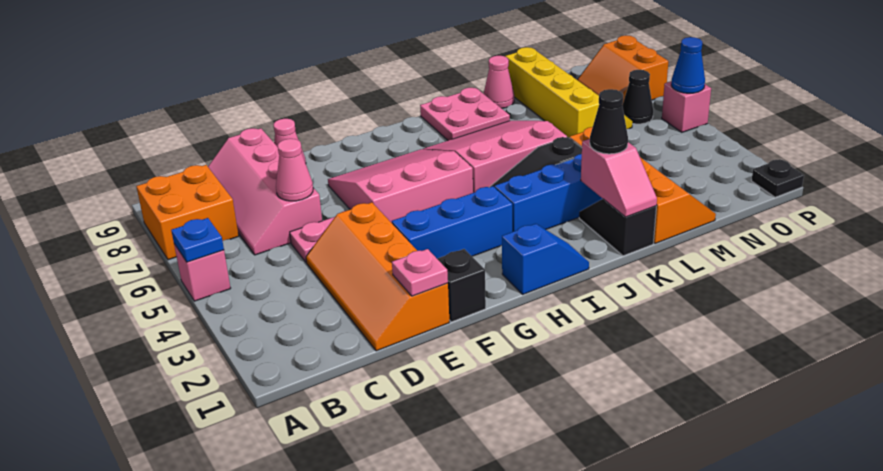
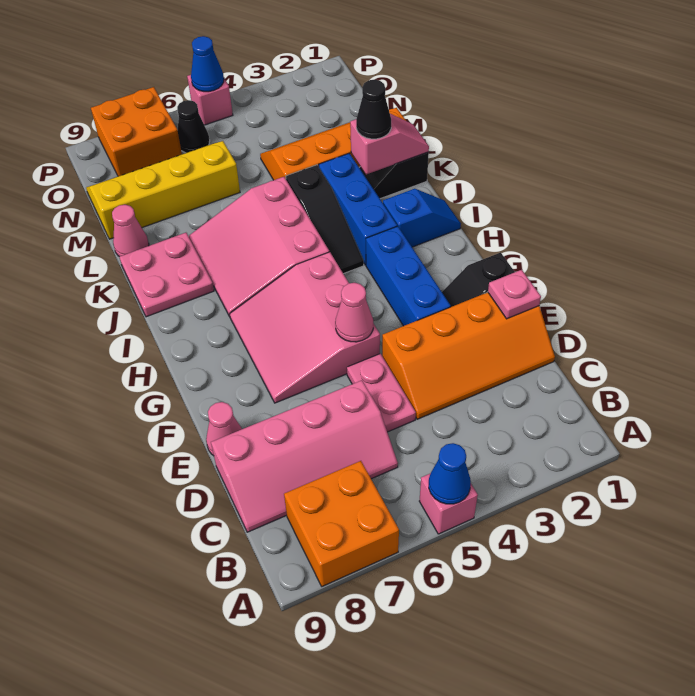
blue plate A5 level 2 -> blue cone A5 level 2
pink cone D6 level 2 -> pink cone F5 level 2
blue slope H1:I1 level 1 top H -> blue slope I1:I2 level 1 top 2
orange slope O7:P8 level 1 top P -> orange brick O7:P8 level 1
black plate P1 level 1 -> none

